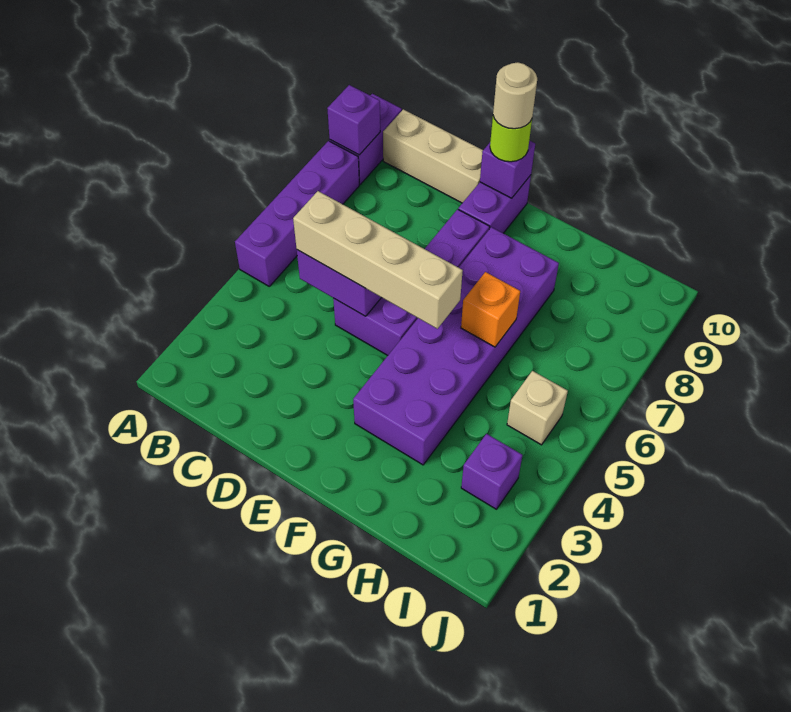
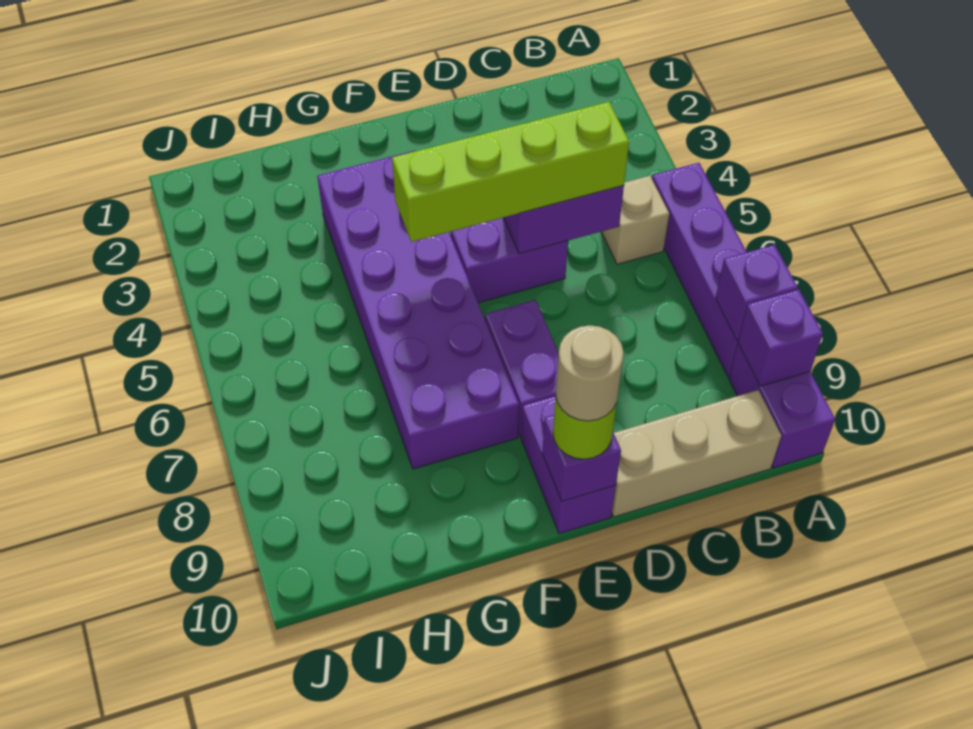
tan brick C5:F5 level 3 -> lime brick C5:F5 level 3
orange brick G6 level 2 -> none
purple brick I3 level 1 -> purple brick A8 level 2
tan brick I5 level 1 -> tan brick B5 level 1

